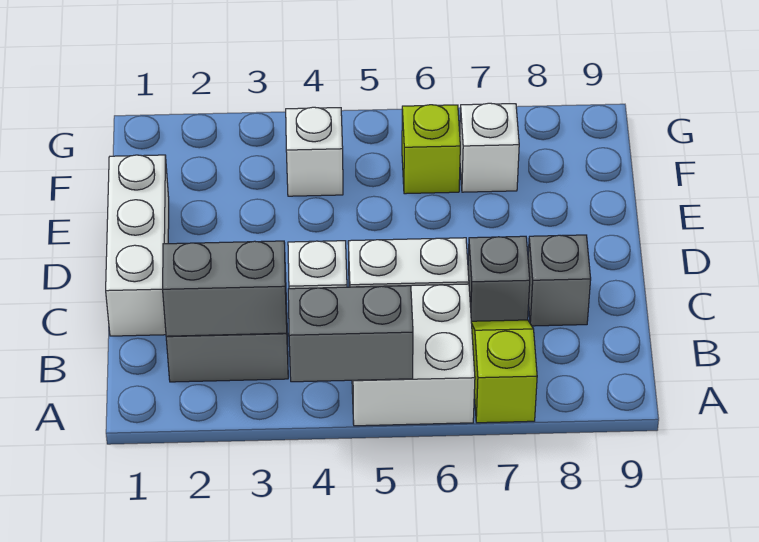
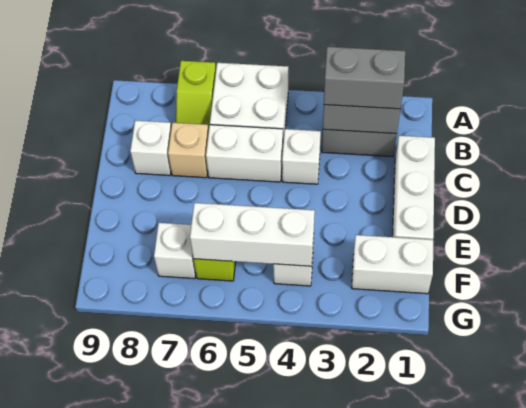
grey brick A4:A5 level 2 -> grey brick B2:B3 level 3
grey brick C7 level 1 -> tan brick C7 level 1
grey brick C8 level 1 -> white brick C8 level 1
none -> white brick F1:F2 level 1
none -> white brick F4:F6 level 2

